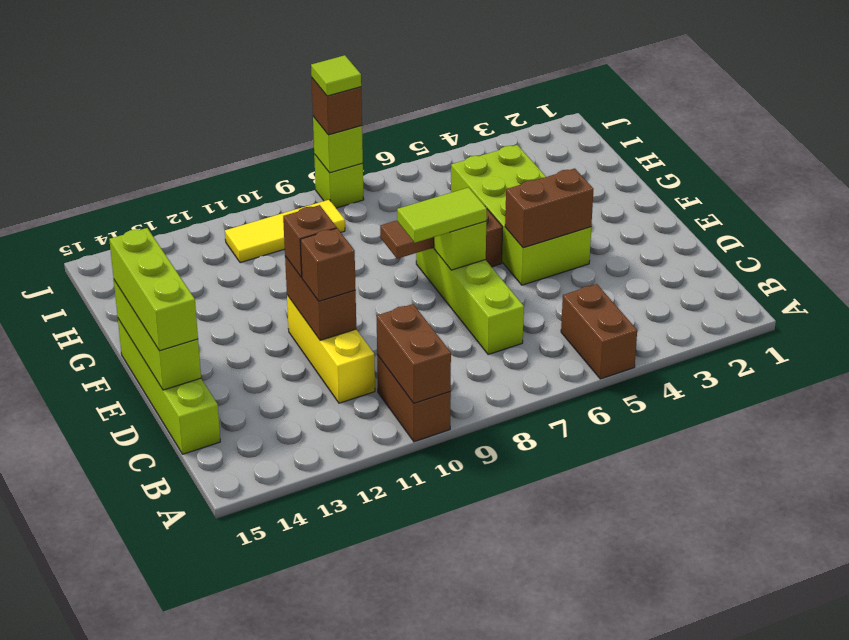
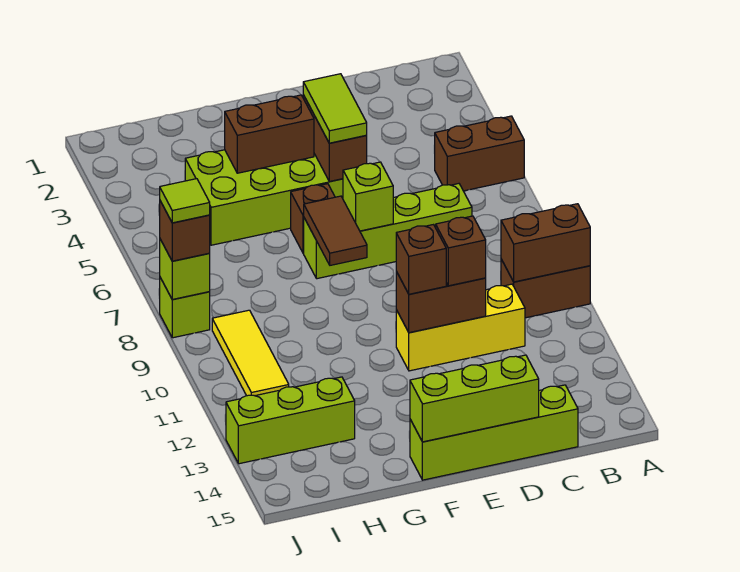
lime brick D15:F15 level 3 -> lime brick H13:J13 level 1
lime tile E7:E8 level 3 -> lime tile E4:E5 level 3
none -> brown brick F4:G4 level 2

